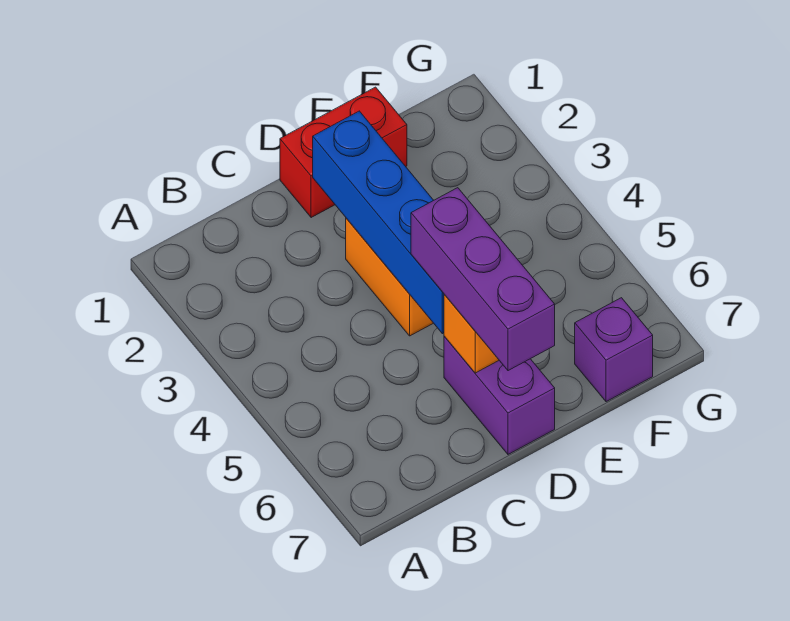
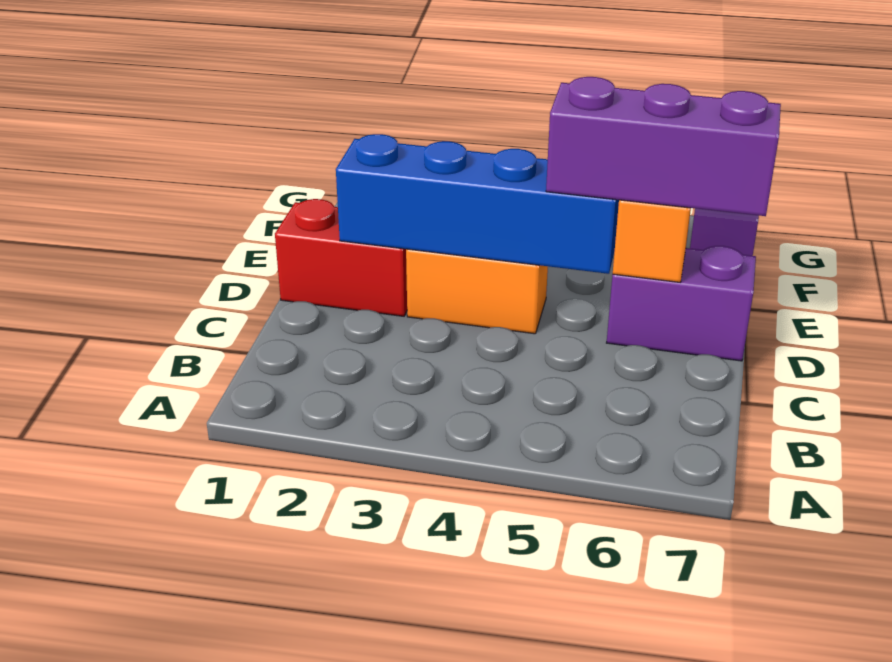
red brick D1:E1 level 1 -> red brick D1:D2 level 1

